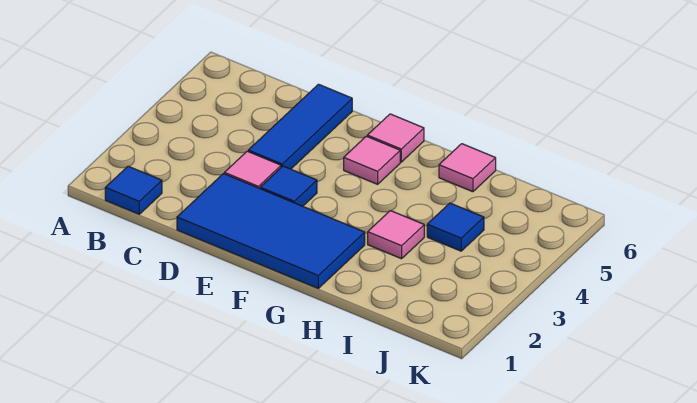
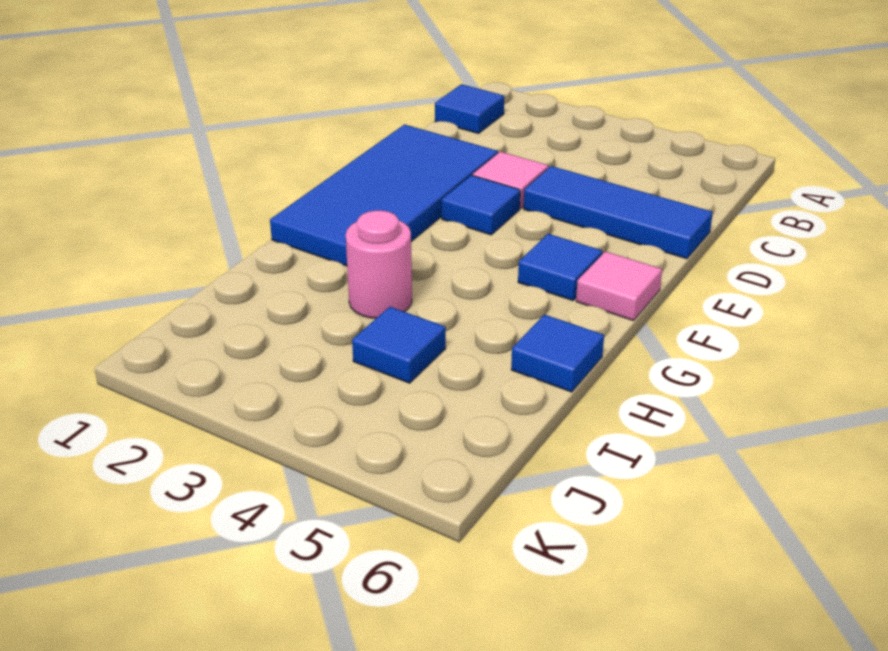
pink tile F5 level 1 -> blue tile F5 level 1
pink tile H3 level 1 -> pink round brick H3 level 1
pink tile H6 level 1 -> blue tile H6 level 1

